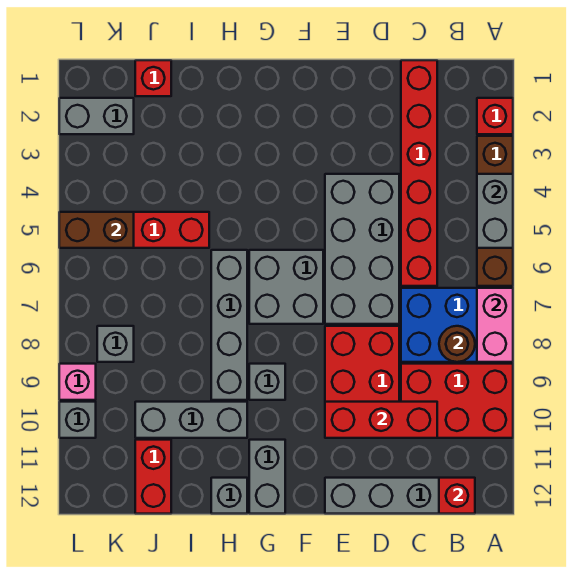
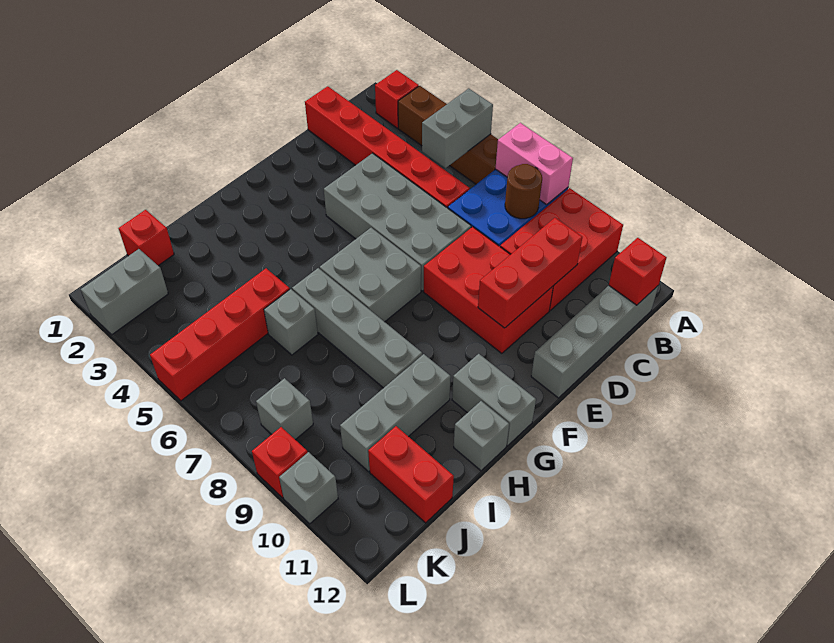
grey brick A4:A5 level 2 -> grey brick A5:B5 level 2
grey brick G9 level 1 -> grey brick I6 level 1
brown brick K5:L5 level 2 -> none
pink brick L9 level 1 -> red brick L9 level 1

